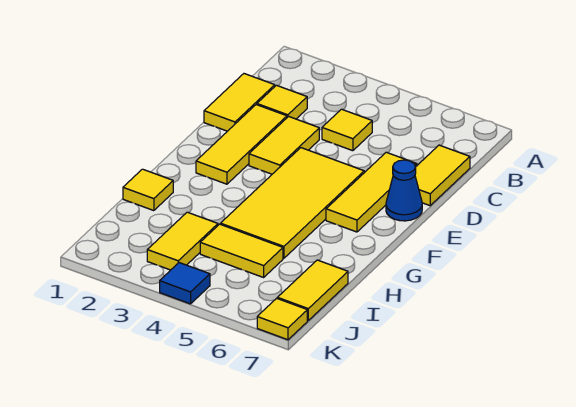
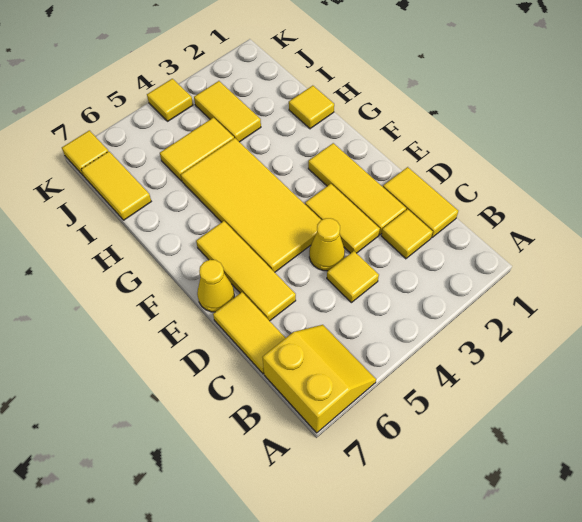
none -> yellow slope A6:B7 level 1 top 7
none -> yellow cone D4 level 1
blue cone E7 level 1 -> yellow cone E7 level 1
blue tile K4 level 1 -> yellow tile K4 level 1

